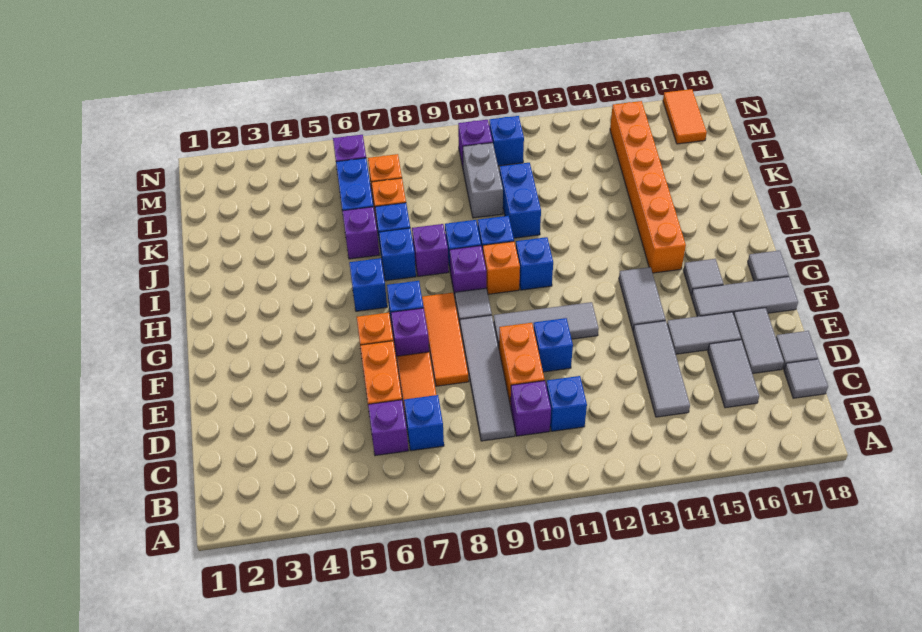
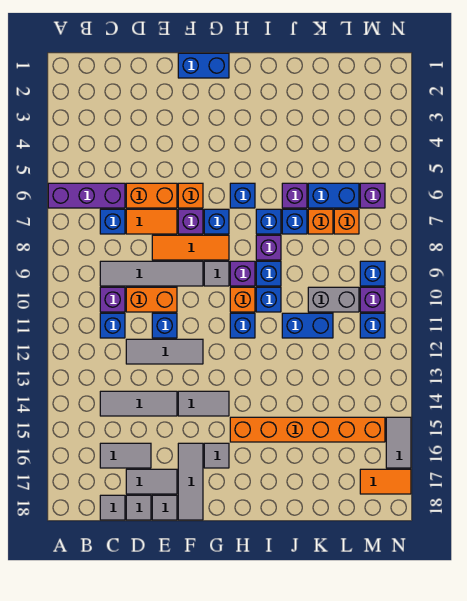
purple brick C6 level 1 -> purple brick A6:C6 level 1
grey tile E15:E16 level 1 -> grey tile N15:N16 level 1
none -> blue brick F1:G1 level 1
grey tile F10:F12 level 1 -> grey tile D12:F12 level 1
grey tile G18 level 1 -> grey tile E18 level 1
none -> blue brick M9 level 1

